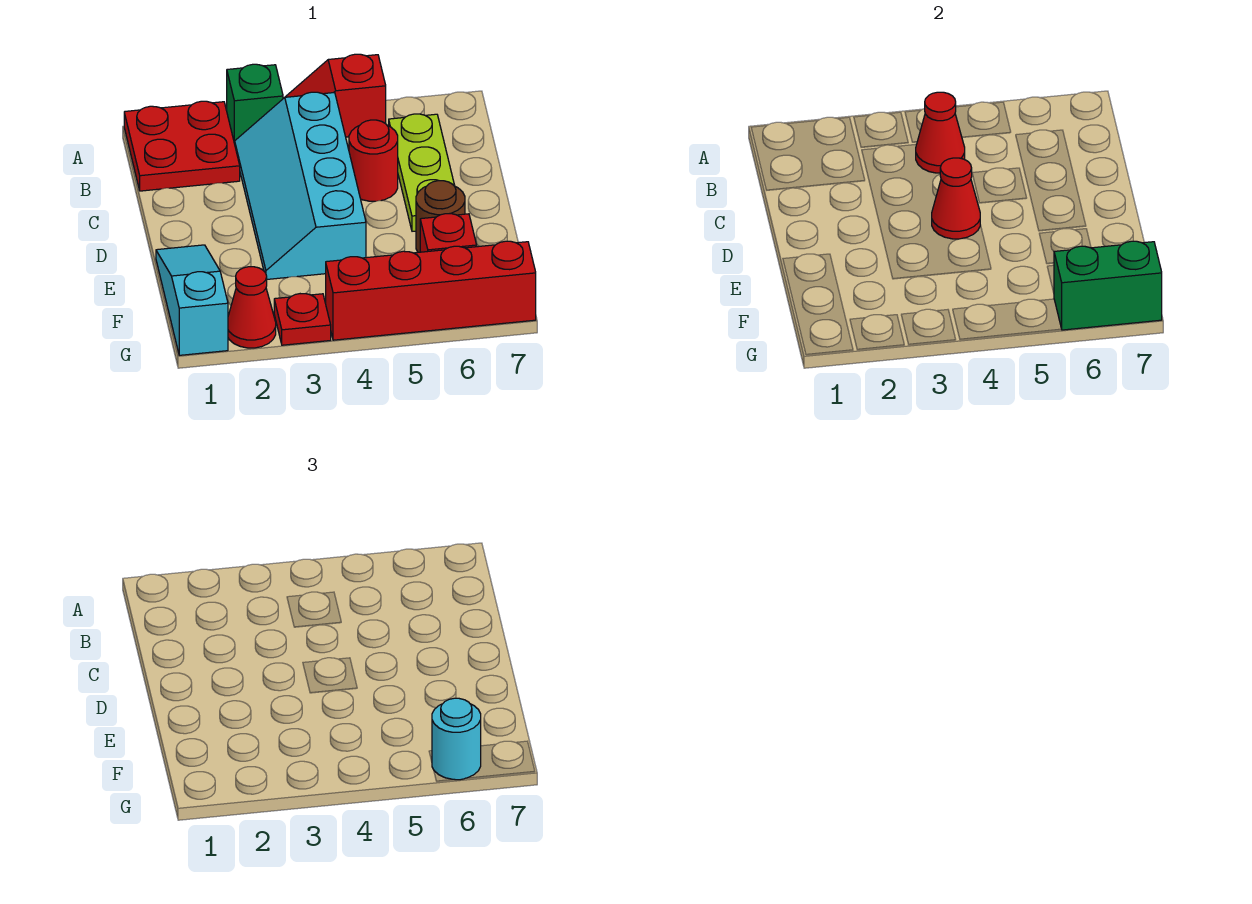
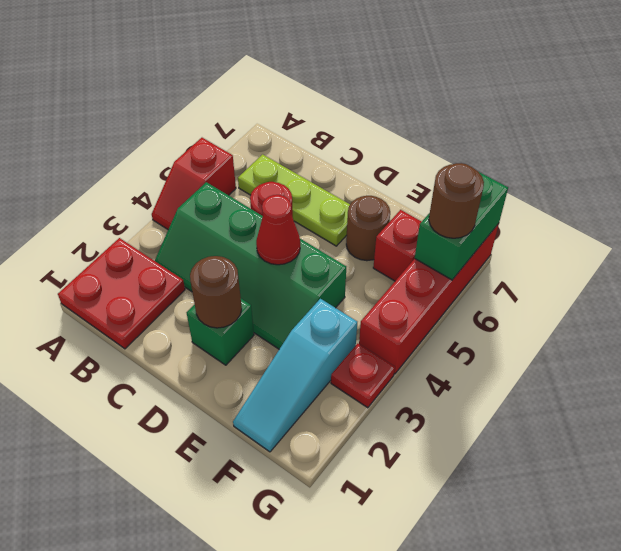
green brick A3 level 1 -> green brick D2 level 1
cyan slope B3:E4 level 1 top 4 -> green slope B3:E4 level 1 top 4
red cone B4 level 2 -> none
none -> brown round brick D2 level 2
cyan slope E1:G1 level 1 top G -> cyan slope F1:F3 level 1 top 3
red cone G2 level 1 -> none
cyan round brick G6 level 3 -> brown round brick G6 level 3

